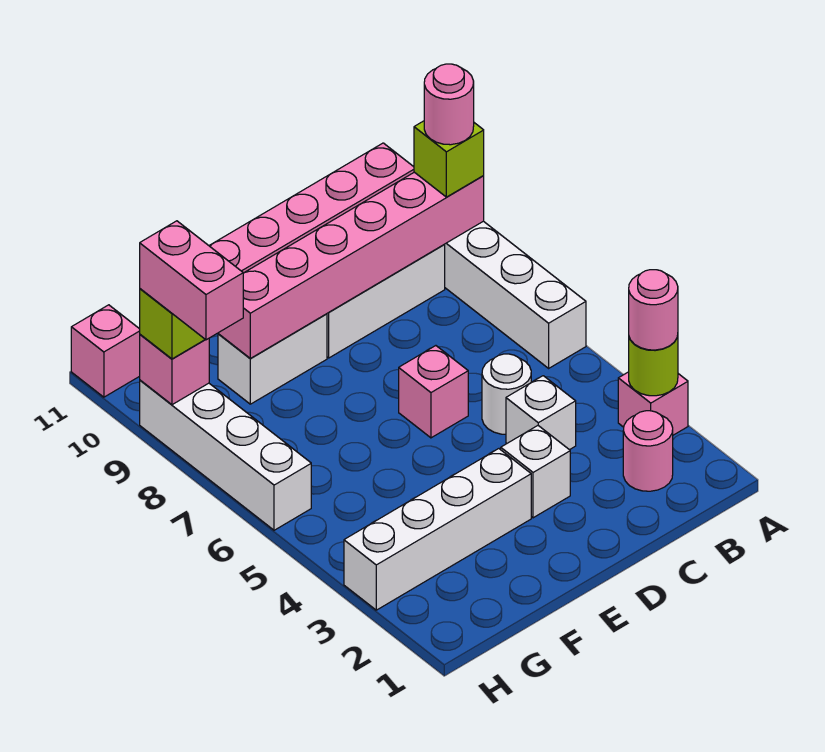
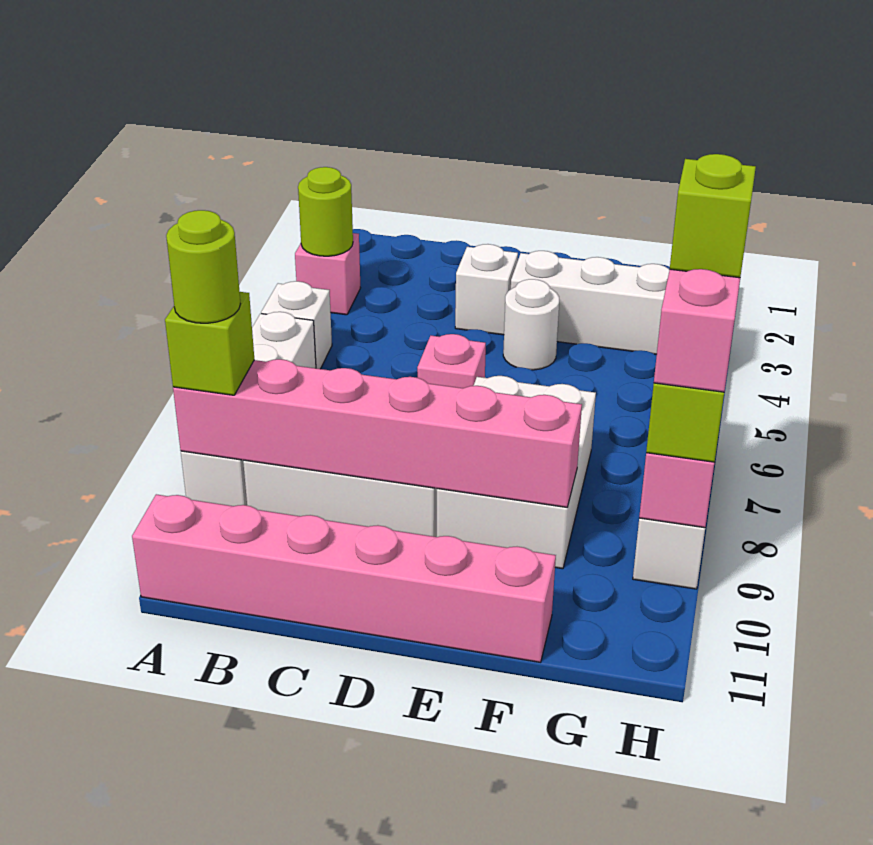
pink round brick A3 level 3 -> none
pink round brick A9 level 4 -> lime round brick A9 level 4
pink round brick B2 level 1 -> none
white brick C4 level 1 -> white brick A5 level 1
white round brick C5 level 1 -> white round brick E4 level 1
white brick E9:F9 level 1 -> white brick E7:F9 level 1
none -> lime brick H8 level 5
pink brick H11 level 1 -> none

